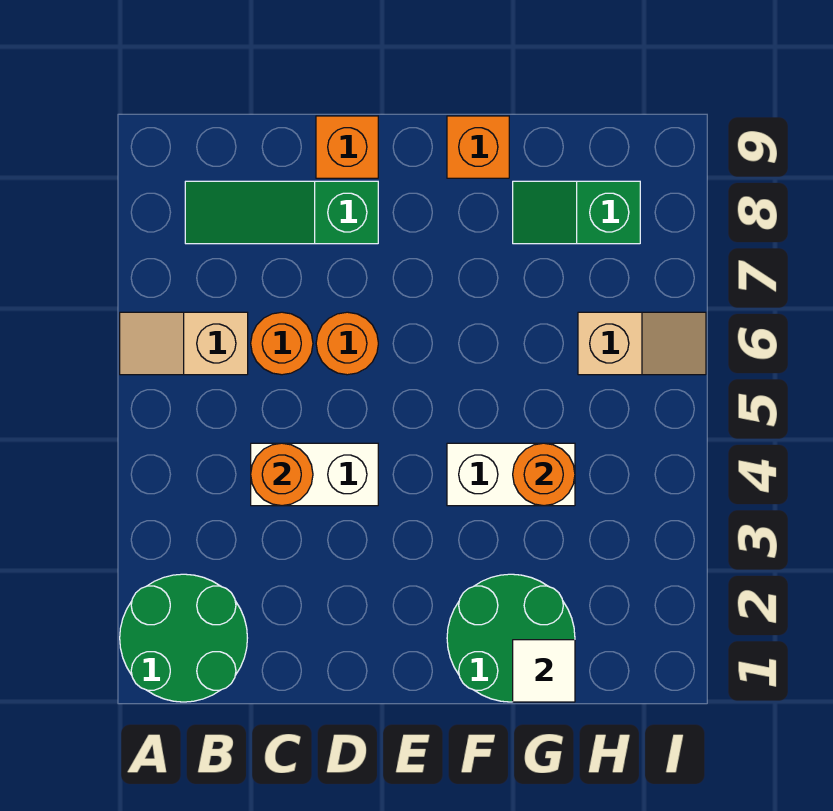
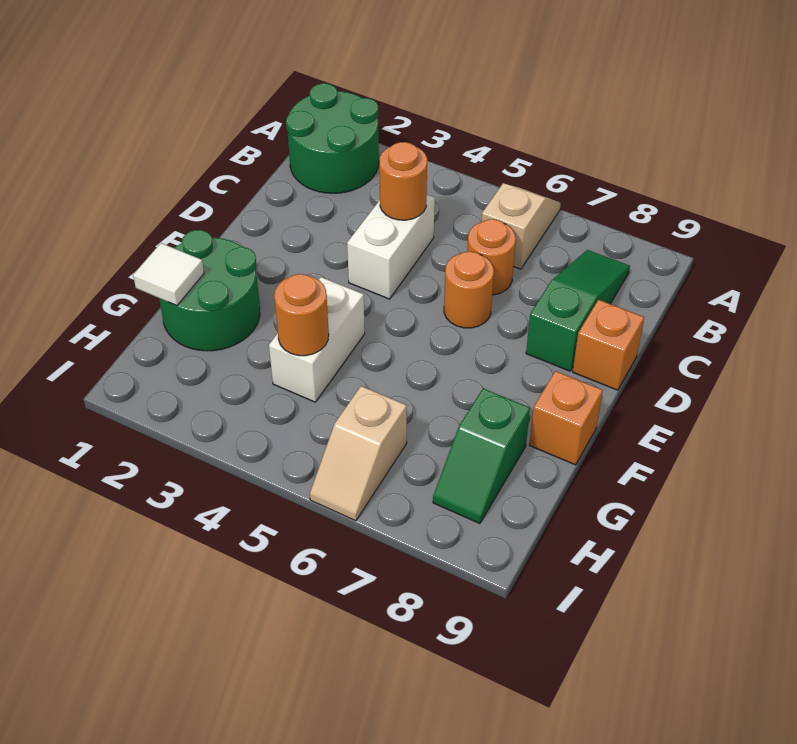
green slope G8:H8 level 1 top H -> green slope G8:H8 level 1 top G

